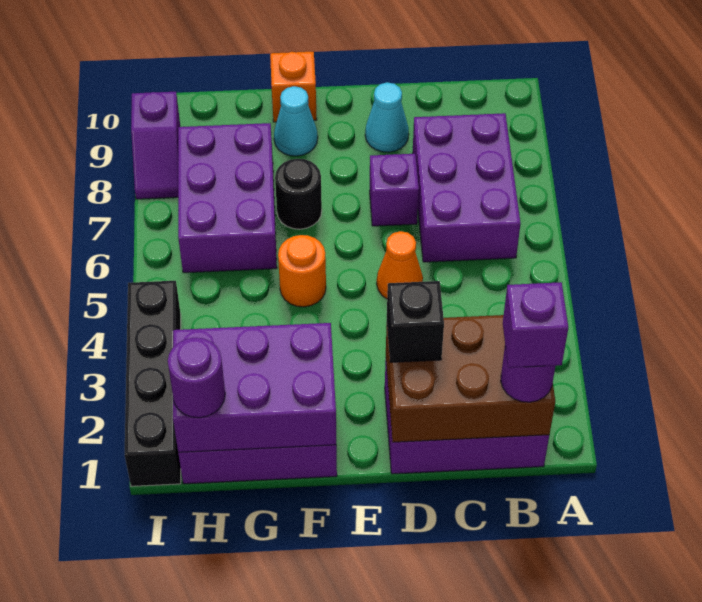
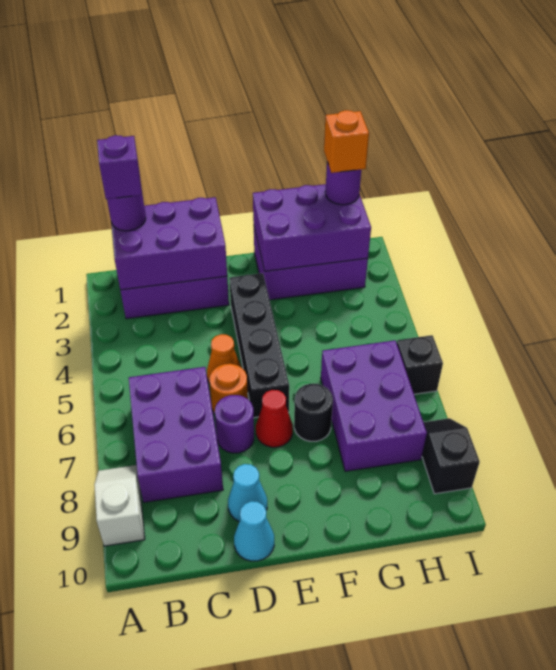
none -> white slope A8:A9 level 1 top 9
brown brick B1:D2 level 2 -> purple brick B1:D2 level 2
black brick D2 level 3 -> black brick I6 level 1
purple brick D7 level 1 -> purple round brick D7 level 1
none -> red cone E7 level 1
orange round brick F5 level 1 -> orange round brick D6 level 1
cyan cone F9 level 1 -> cyan cone D10 level 1
orange brick F10 level 1 -> orange brick H1 level 4
black brick I1:I4 level 1 -> black brick E3:E6 level 1
purple slope I8:I9 level 1 top 9 -> black slope I8:I9 level 1 top 9

